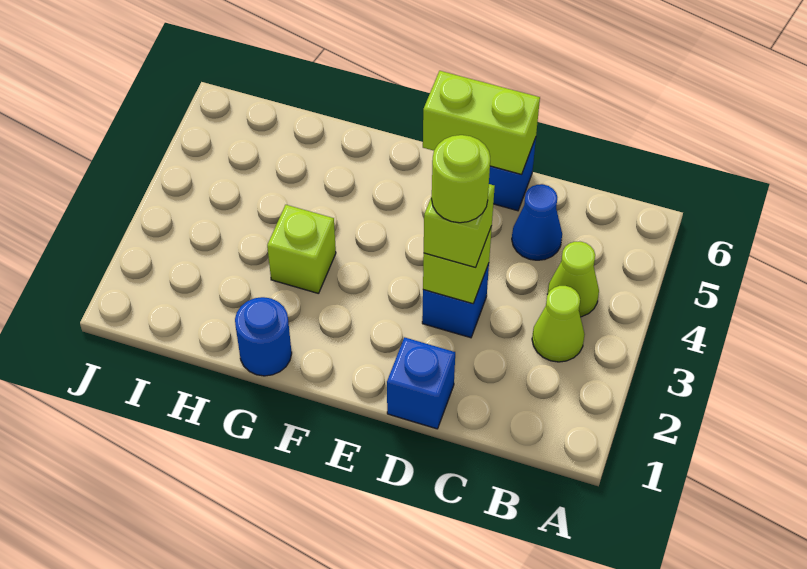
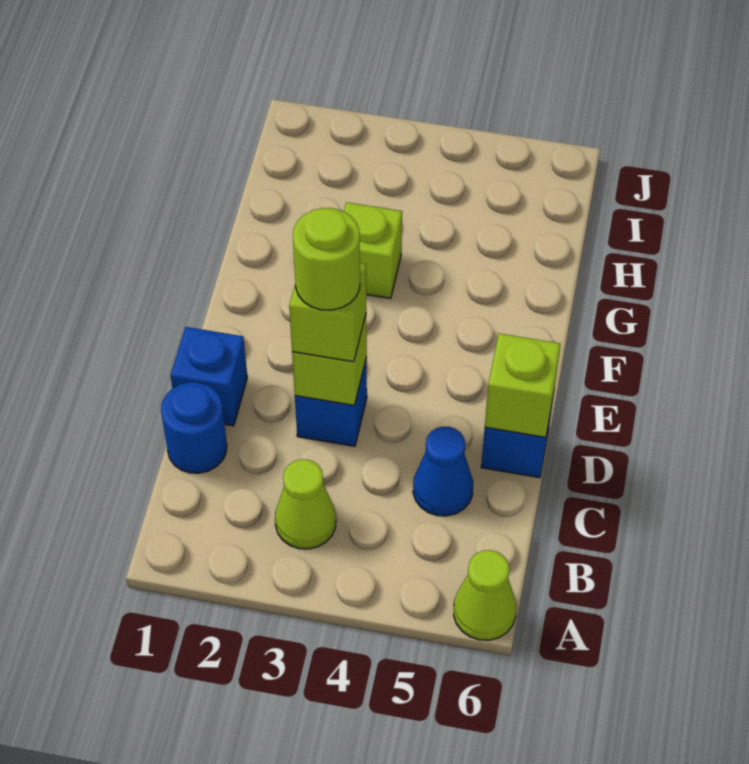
lime cone B4 level 1 -> lime cone A6 level 1
lime brick D6:E6 level 2 -> lime brick D6 level 2
blue round brick G1 level 1 -> blue round brick C1 level 1

